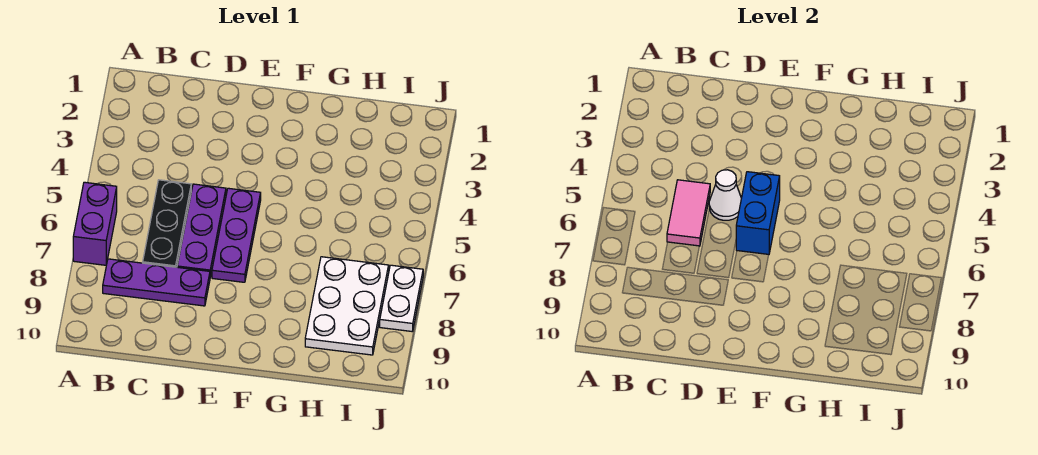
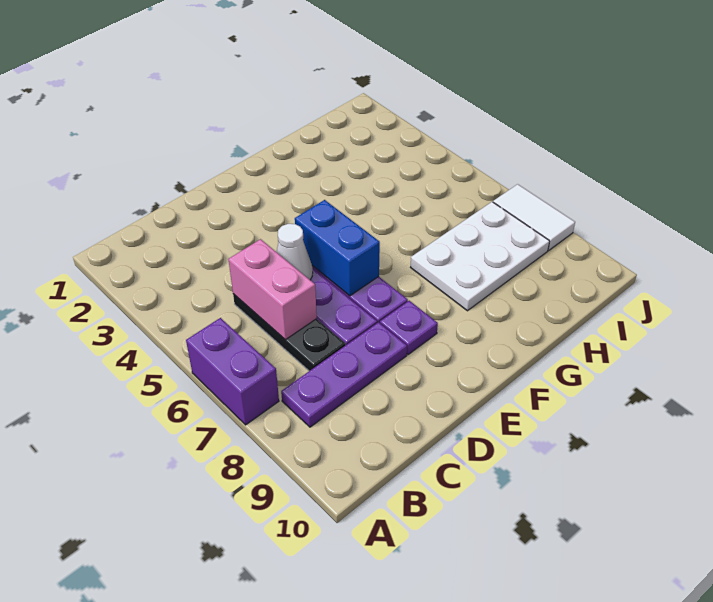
pink tile C5:C6 level 2 -> pink brick C5:C6 level 2
none -> purple plate E8 level 1
white plate H7:I9 level 1 -> white plate G7:I8 level 1
white plate J7:J8 level 1 -> white tile J7:J8 level 1

